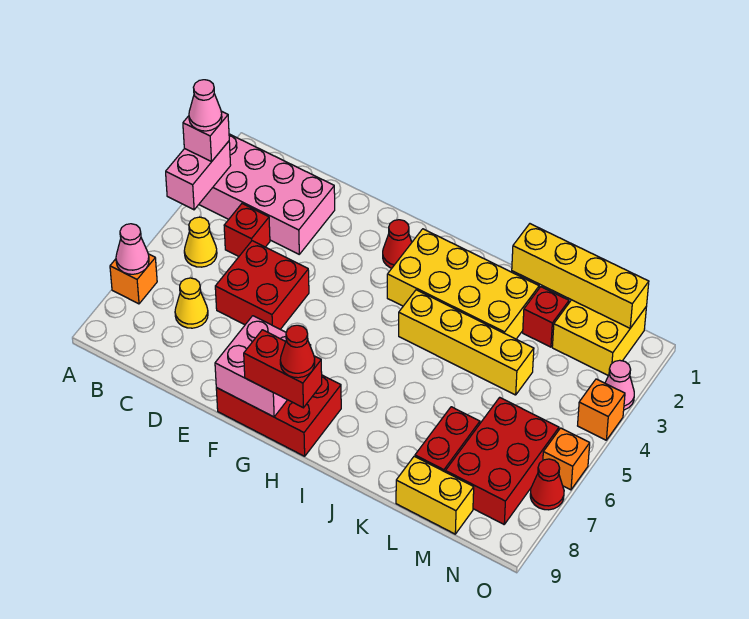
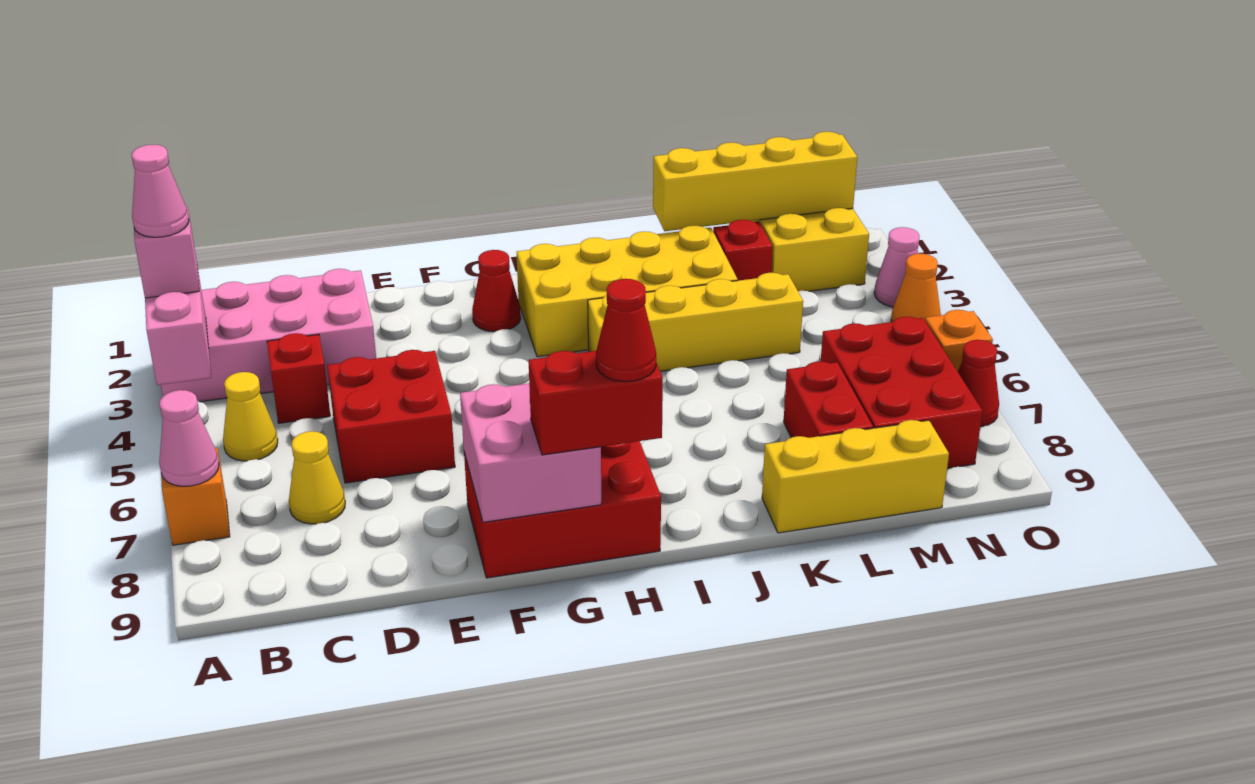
yellow brick L9:M9 level 1 -> yellow brick K9:M9 level 1
orange brick O4 level 1 -> orange cone O4 level 1

